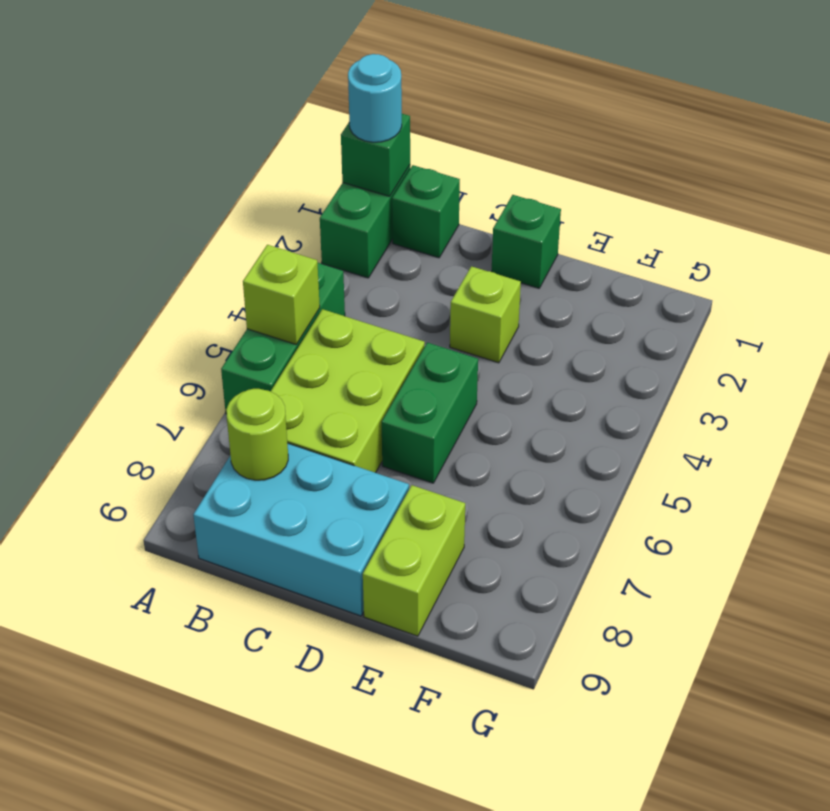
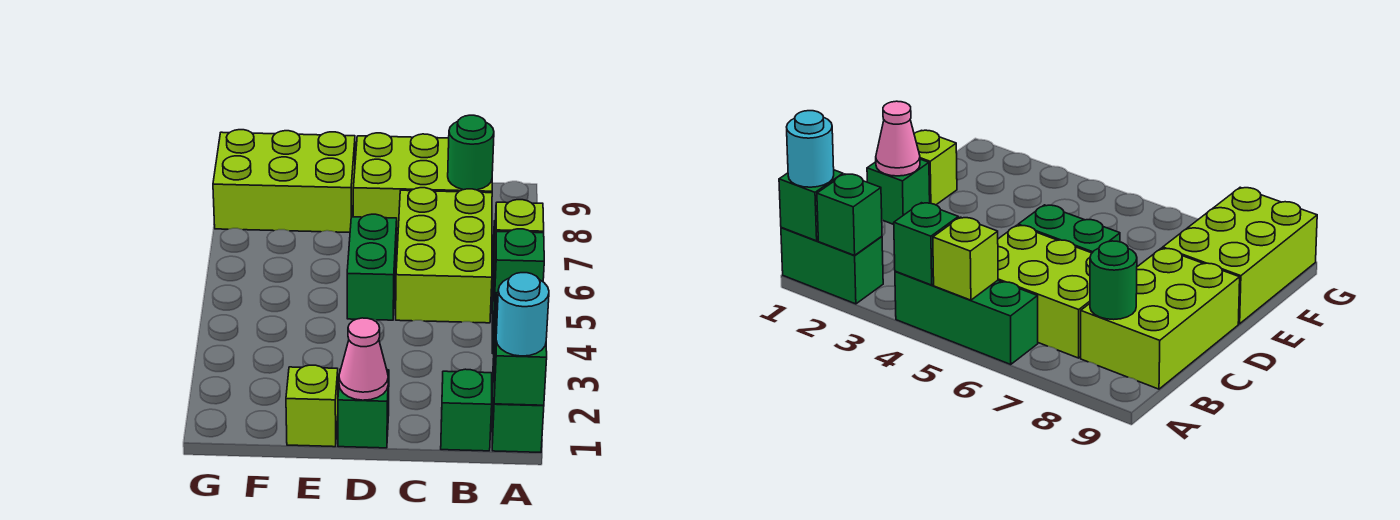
none -> green brick A2 level 2
none -> green brick A4 level 2
cyan brick B8:D9 level 1 -> lime brick B8:D9 level 1
lime round brick B8 level 2 -> green round brick B8 level 2
none -> pink cone D1 level 2
lime brick D3 level 1 -> lime brick E1 level 1
lime brick E8:E9 level 1 -> lime brick E8:G9 level 1

